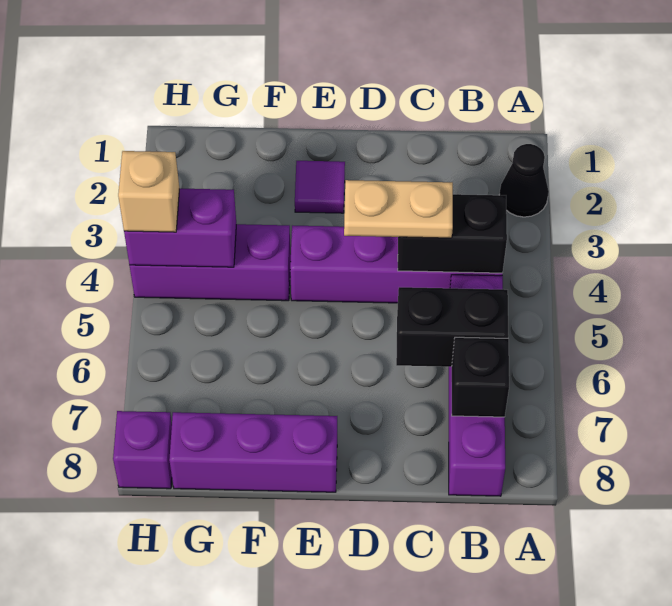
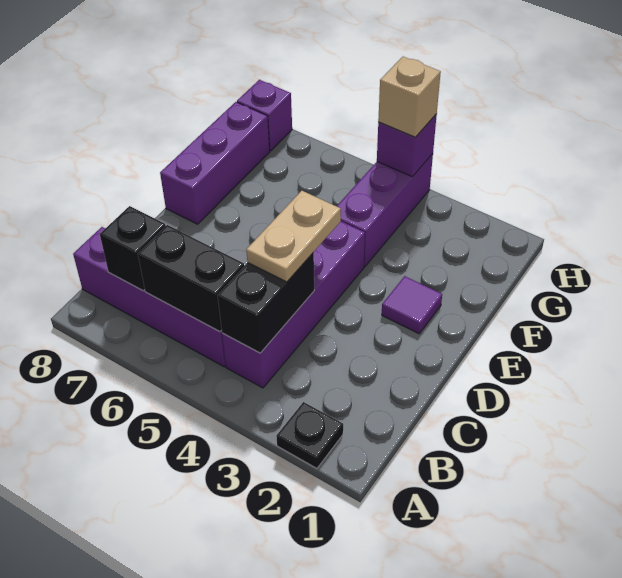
black cone A2 level 1 -> black plate A2 level 1
black brick B6:C6 level 2 -> black brick B5:B6 level 2
purple brick G4:H4 level 2 -> purple brick H4 level 2

